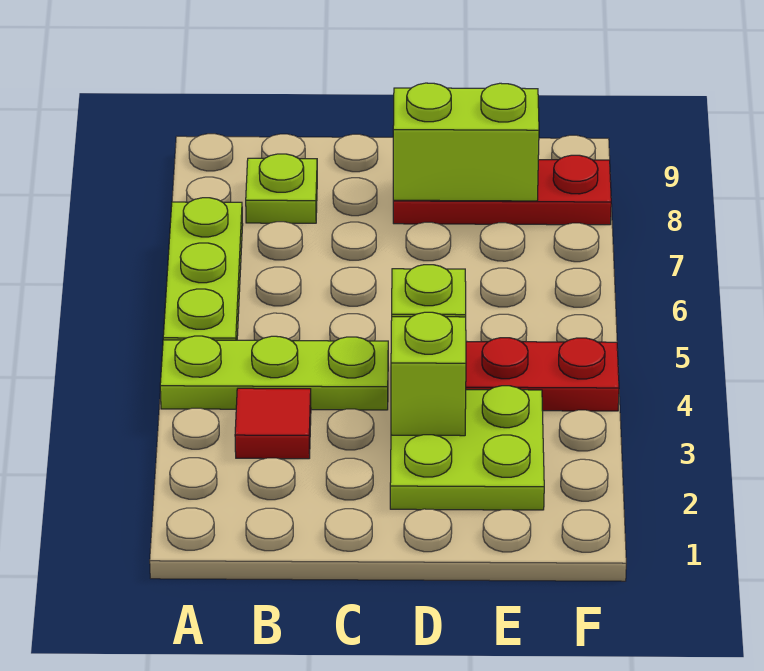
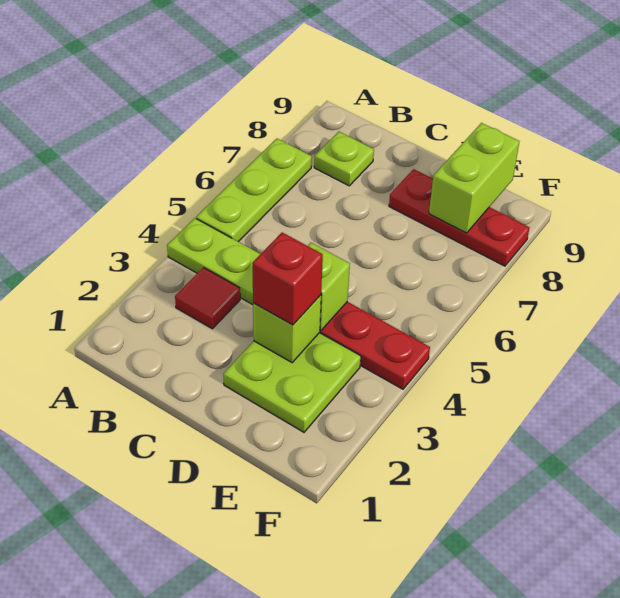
none -> red brick D3 level 3
lime brick D8:E8 level 2 -> lime brick E8:E9 level 2

